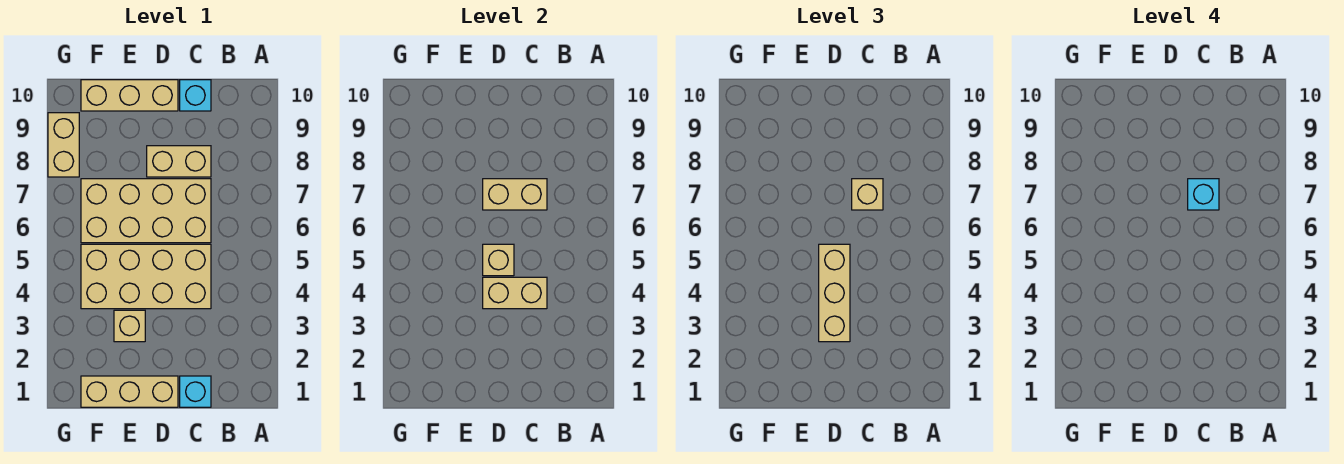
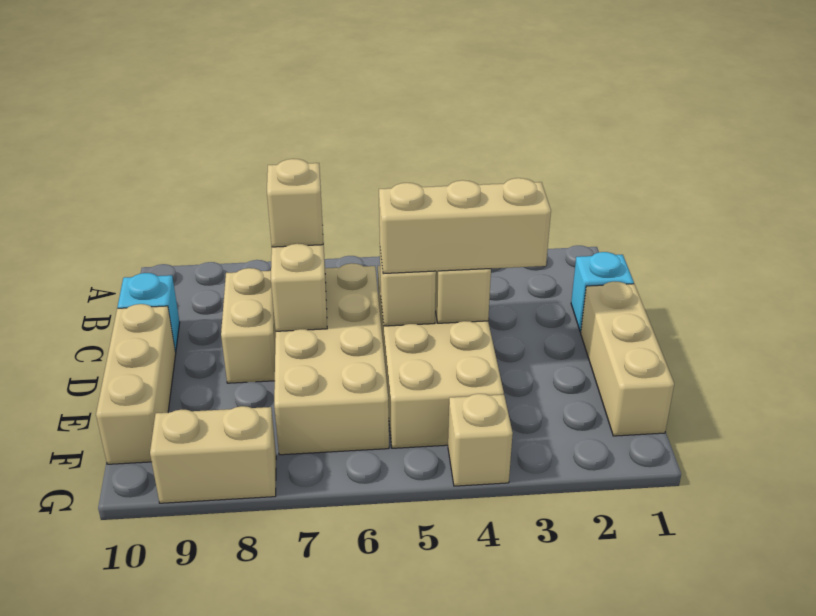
cyan brick C7 level 4 -> none
tan brick E3 level 1 -> tan brick G4 level 1

